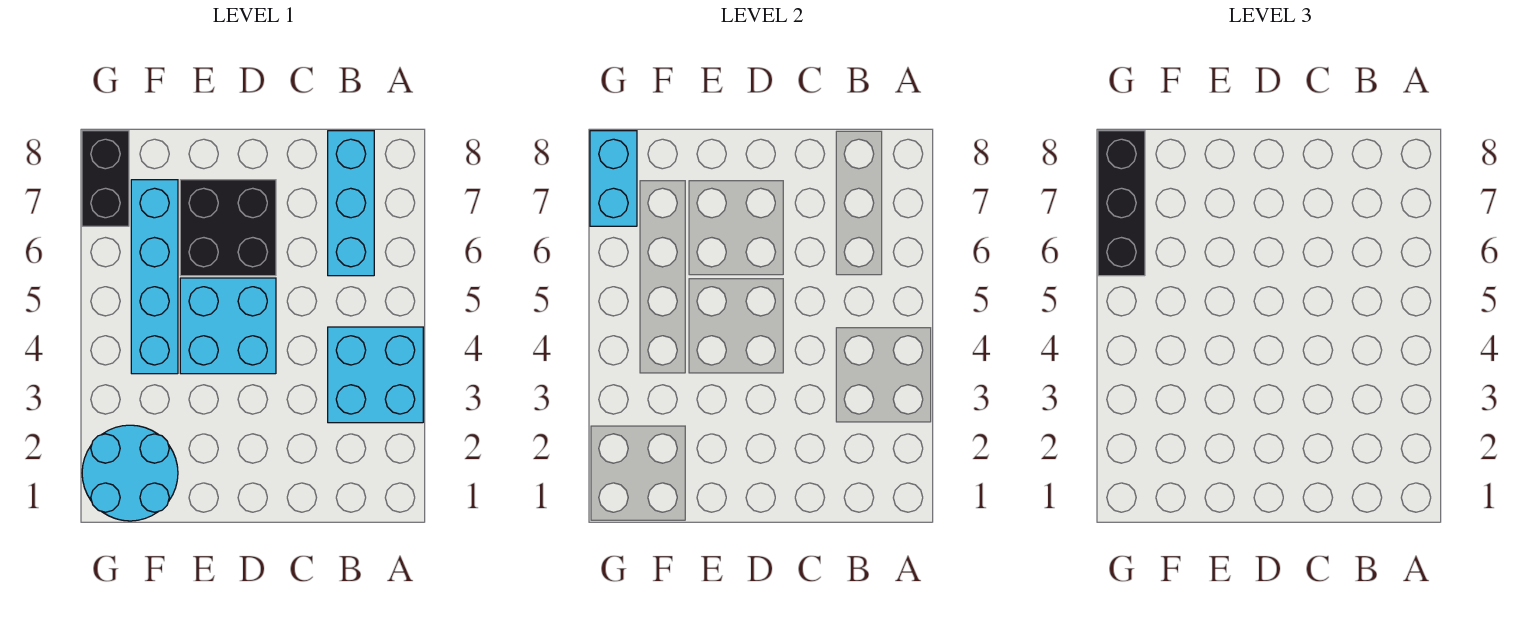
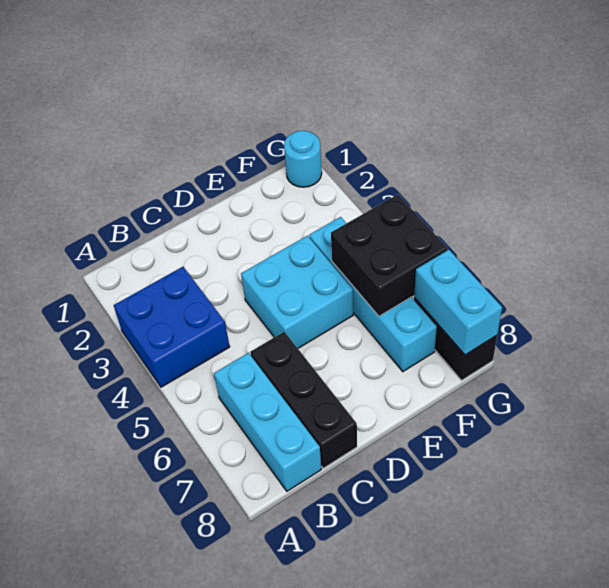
cyan brick A3:B4 level 1 -> blue brick A3:B4 level 1
black brick D6:E7 level 1 -> black brick F5:G6 level 2
cyan round brick F1:G2 level 1 -> cyan round brick G1 level 1
black brick G6:G8 level 3 -> black brick C6:C8 level 1

